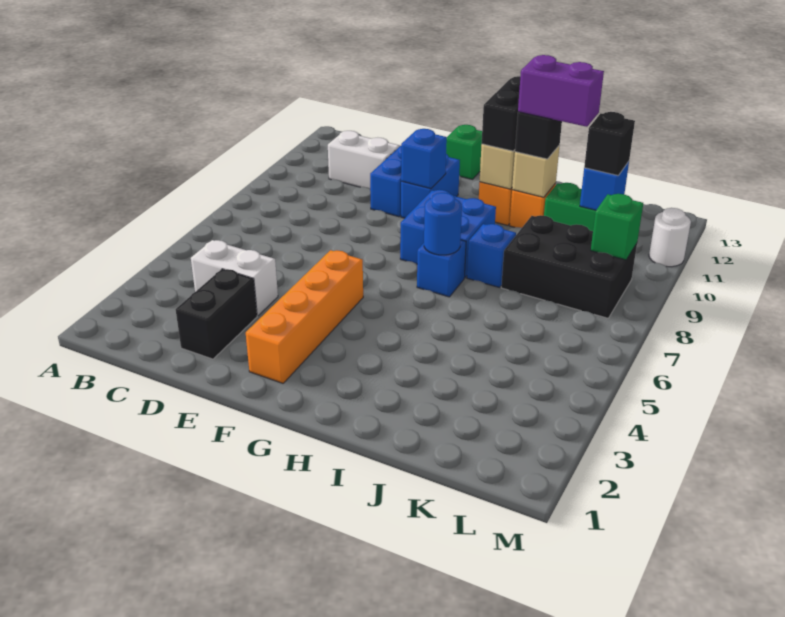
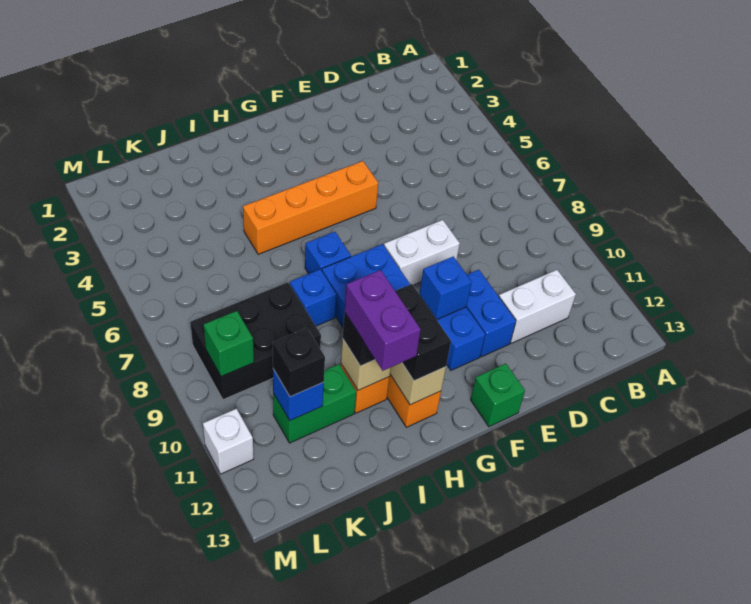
white brick C4:D4 level 1 -> white brick E8:F8 level 1
black brick D2:D3 level 1 -> none
orange brick F2:F5 level 1 -> orange brick F5:I5 level 1
blue round brick H7 level 2 -> none
purple brick I11:J11 level 4 -> purple brick I11:I12 level 4
white round brick M11 level 1 -> white brick M11 level 1

